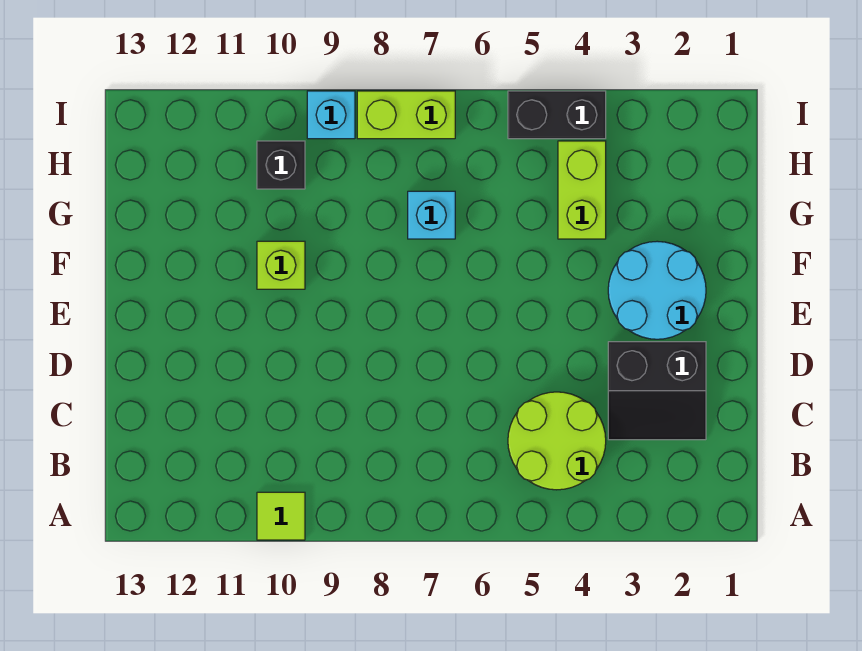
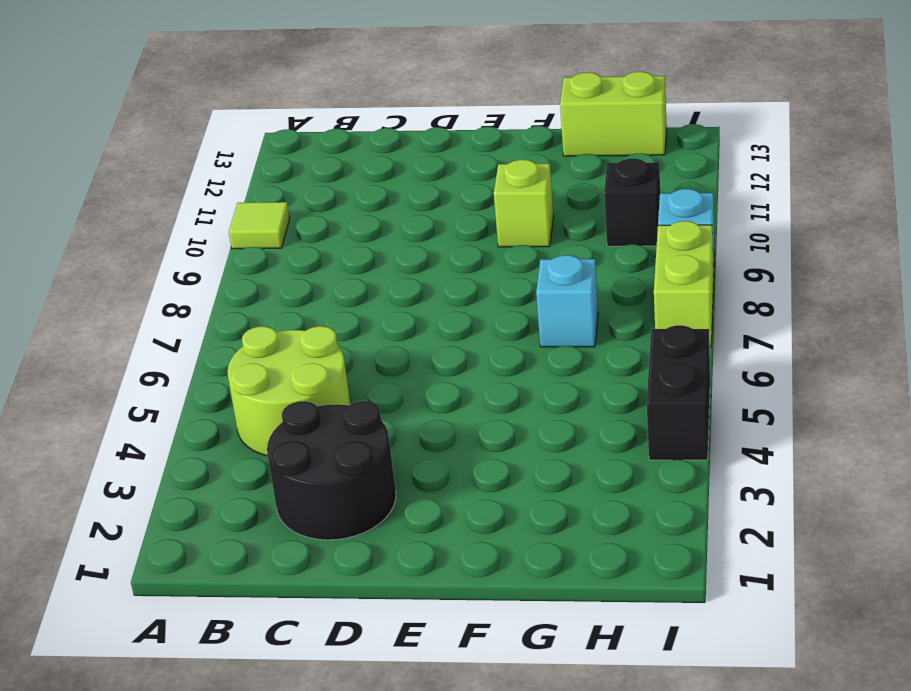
black slope C2:D3 level 1 top D -> black round brick C2:D3 level 1
cyan round brick E2:F3 level 1 -> none
lime brick G4:H4 level 1 -> lime brick G13:H13 level 1

